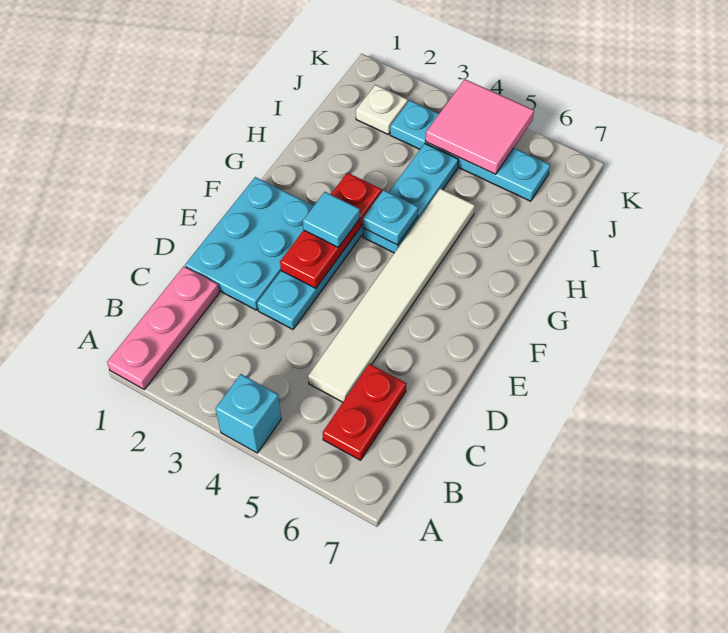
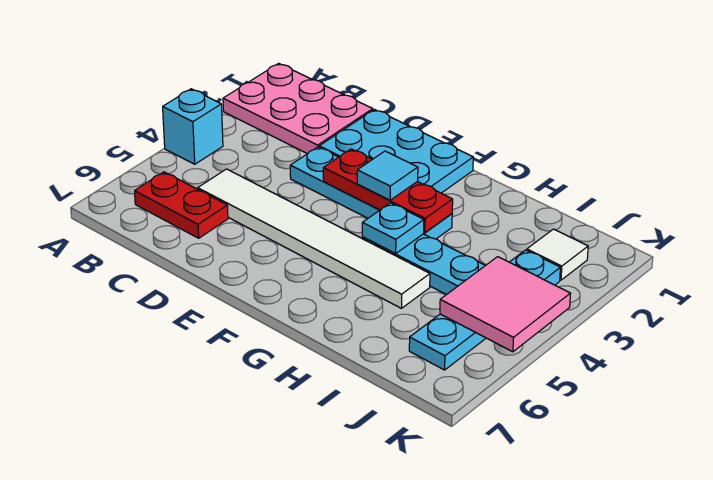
pink plate A1:C1 level 1 -> pink plate A1:C2 level 1
white plate J2 level 1 -> white tile J2 level 1

